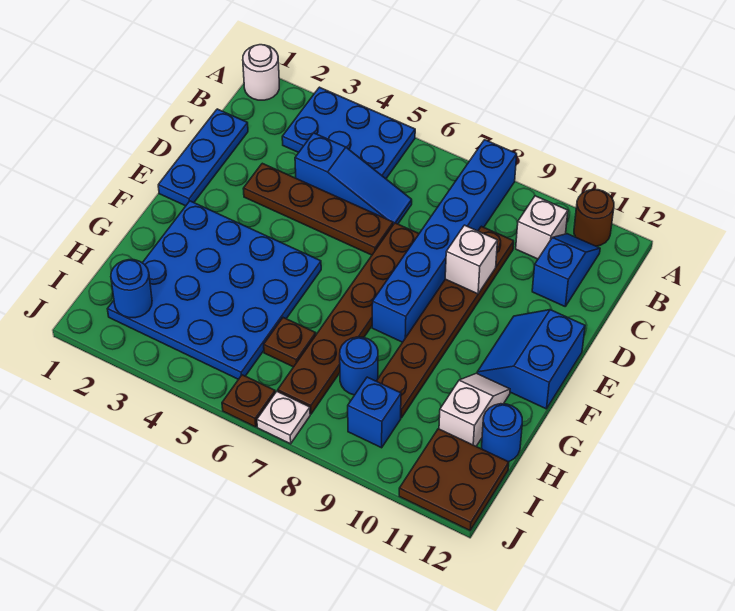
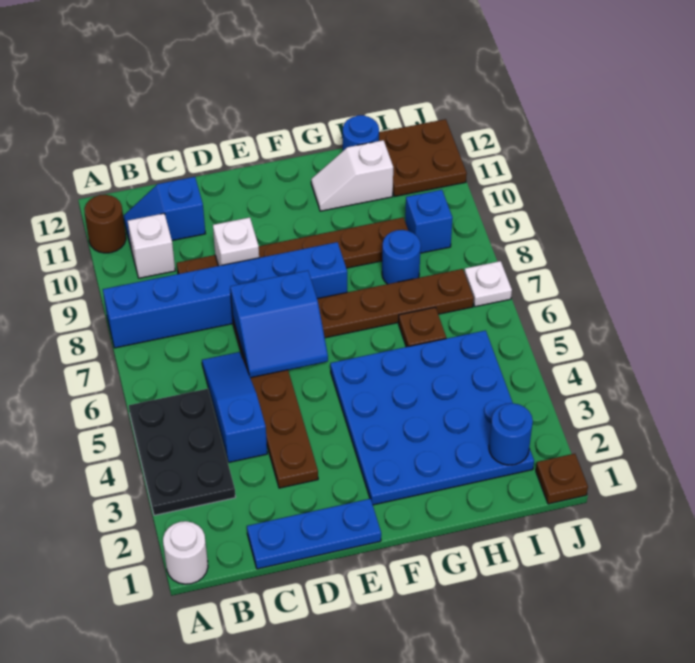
blue plate A3:B5 level 1 -> black plate A3:B5 level 1
blue slope E11:F12 level 1 top 12 -> blue slope D6:E7 level 2 top 7
brown plate J6 level 1 -> brown plate J1 level 1

